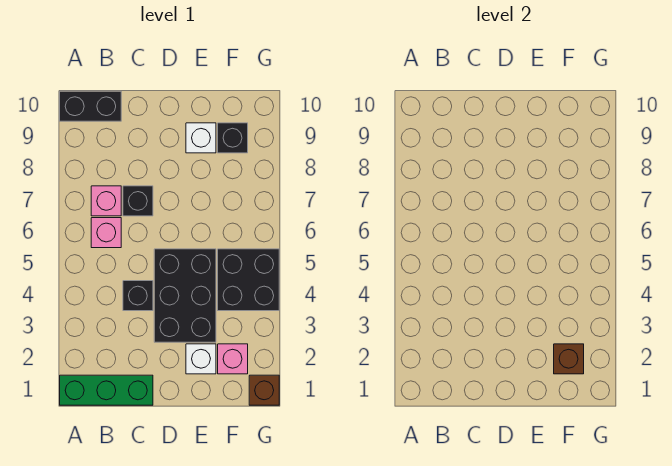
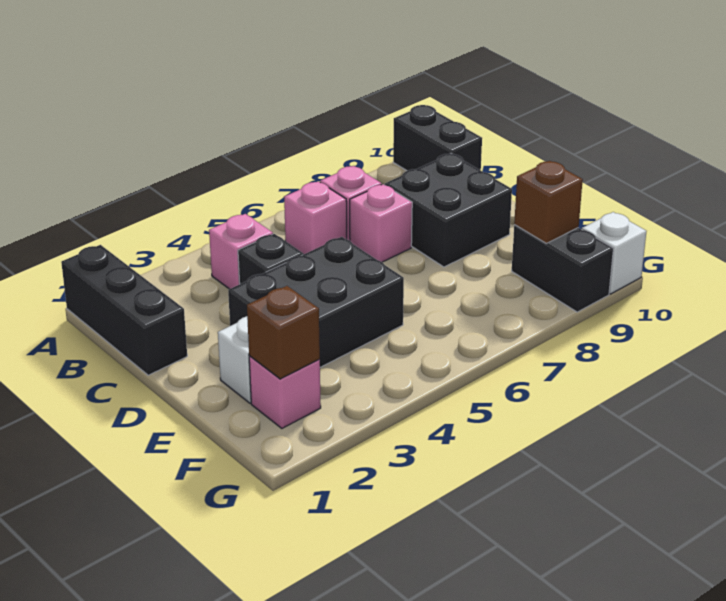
green brick A1:C1 level 1 -> black brick A1:C1 level 1
none -> pink brick B4 level 1
black brick C7 level 1 -> pink brick C7 level 1
white brick E9 level 1 -> white brick G10 level 1
black brick F4:G5 level 1 -> black brick C8:D9 level 1
black brick F9 level 1 -> black brick F9:G9 level 1
brown brick G1 level 1 -> brown brick F9 level 2

